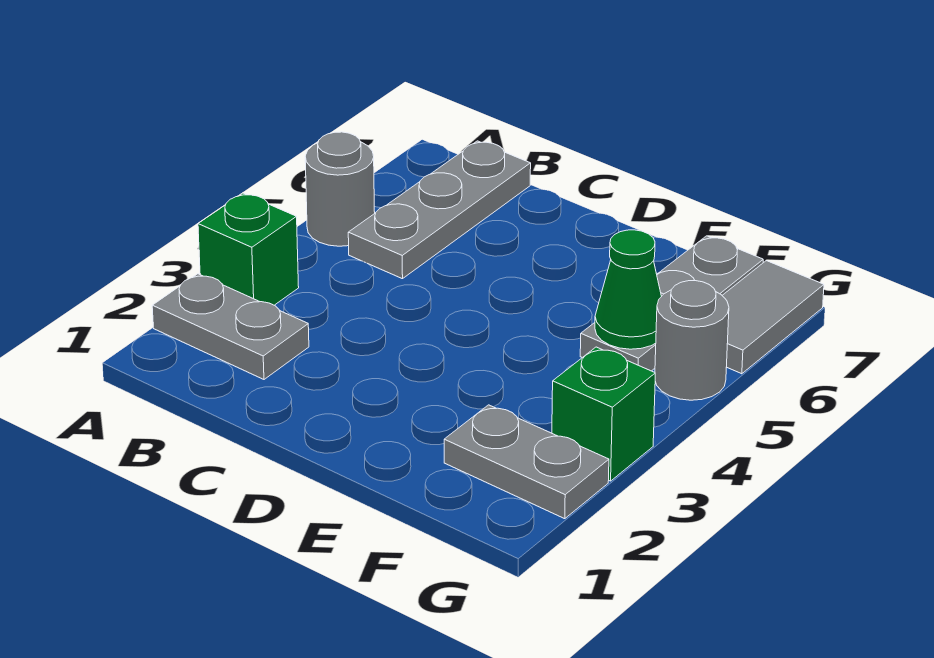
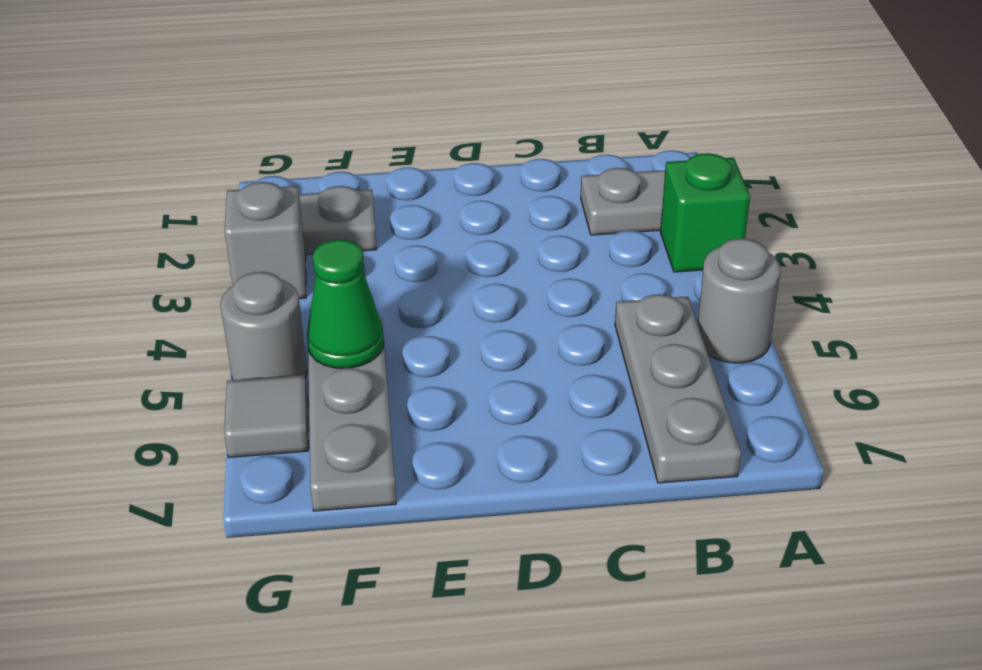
green brick G3 level 1 -> grey brick G3 level 1
grey tile G6:G7 level 1 -> grey tile G6 level 1

